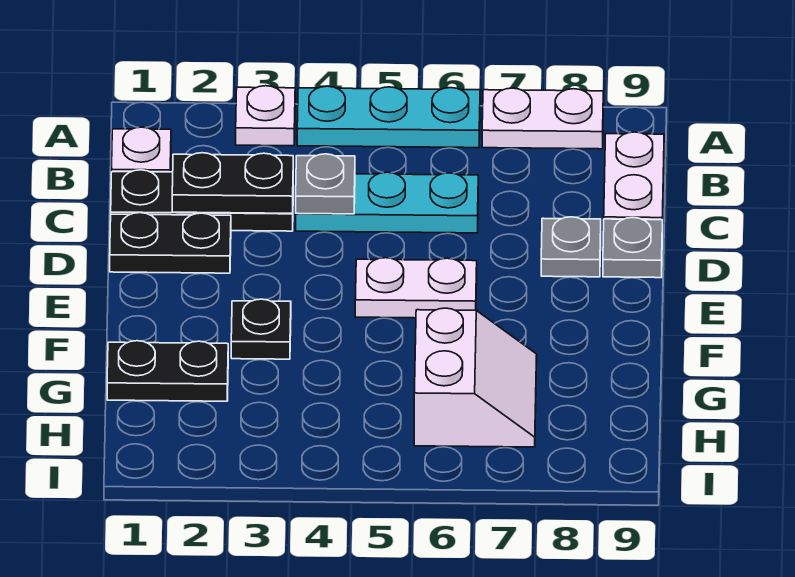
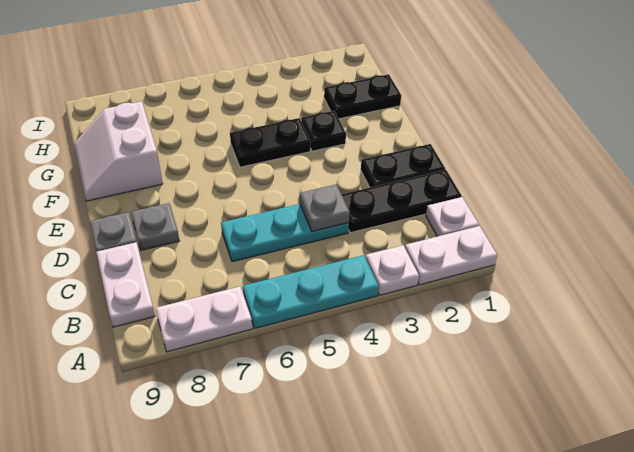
black plate C2:C3 level 2 -> black plate F4:F5 level 1
white plate E5:E6 level 1 -> white plate A1:A2 level 1
white slope G6:H7 level 1 top 6 -> white slope F8:G9 level 1 top 8

